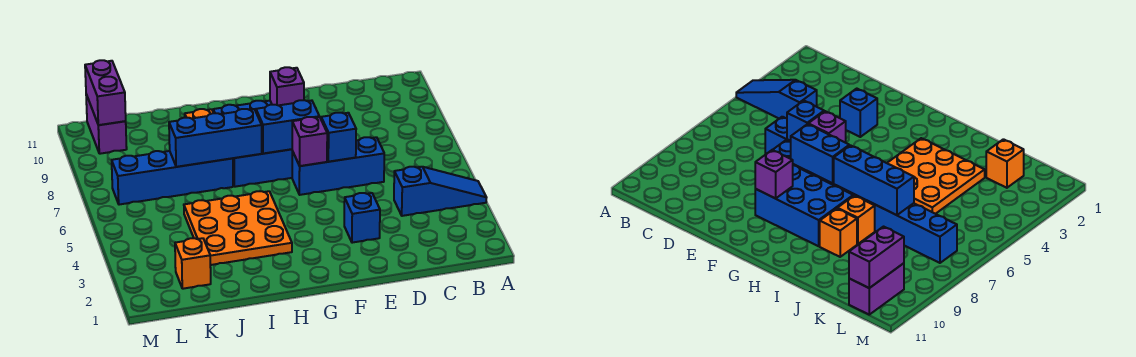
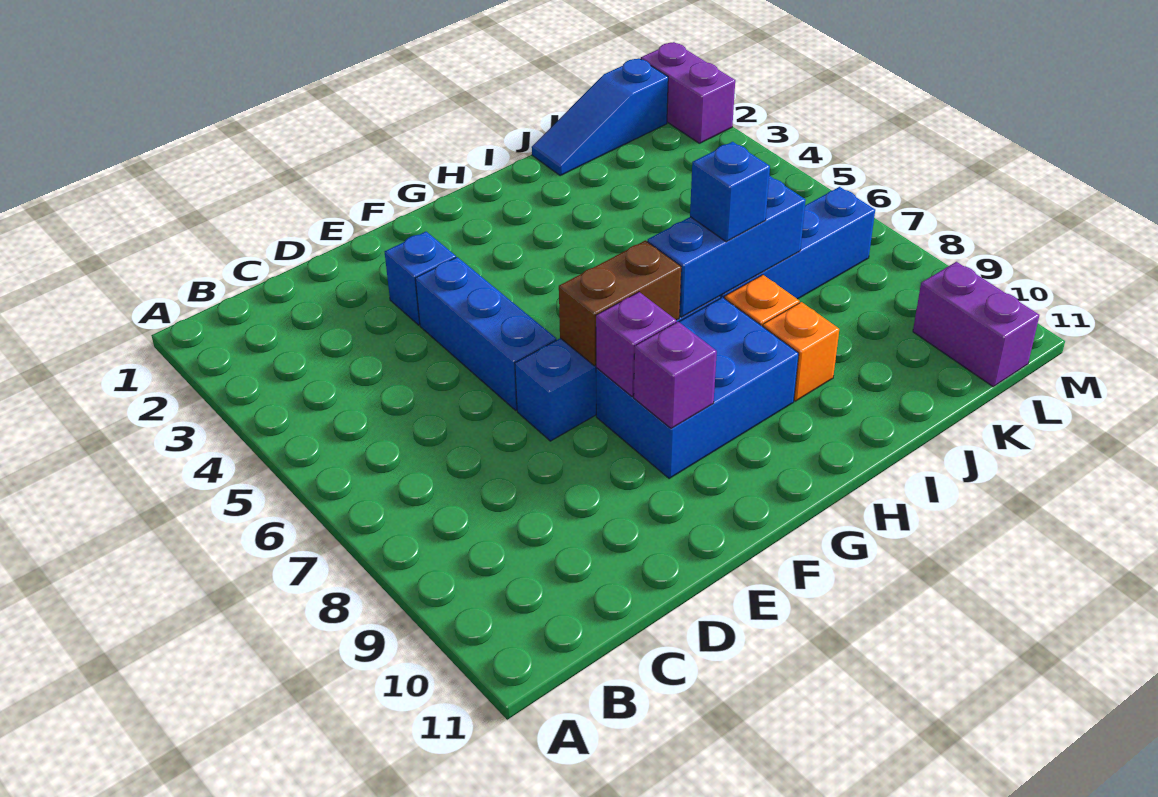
blue slope A4:C4 level 1 top C -> blue slope J1:L1 level 1 top L
blue brick D6:F6 level 1 -> blue brick E4:E6 level 1
blue brick E6 level 2 -> blue brick I7 level 3
purple brick F6 level 2 -> purple brick F8 level 2
blue brick F7:G7 level 2 -> brown brick F7:G7 level 2
orange plate H3:J5 level 1 -> none
orange brick K2 level 1 -> none
purple brick L10:L11 level 2 -> purple brick M1:M2 level 1

